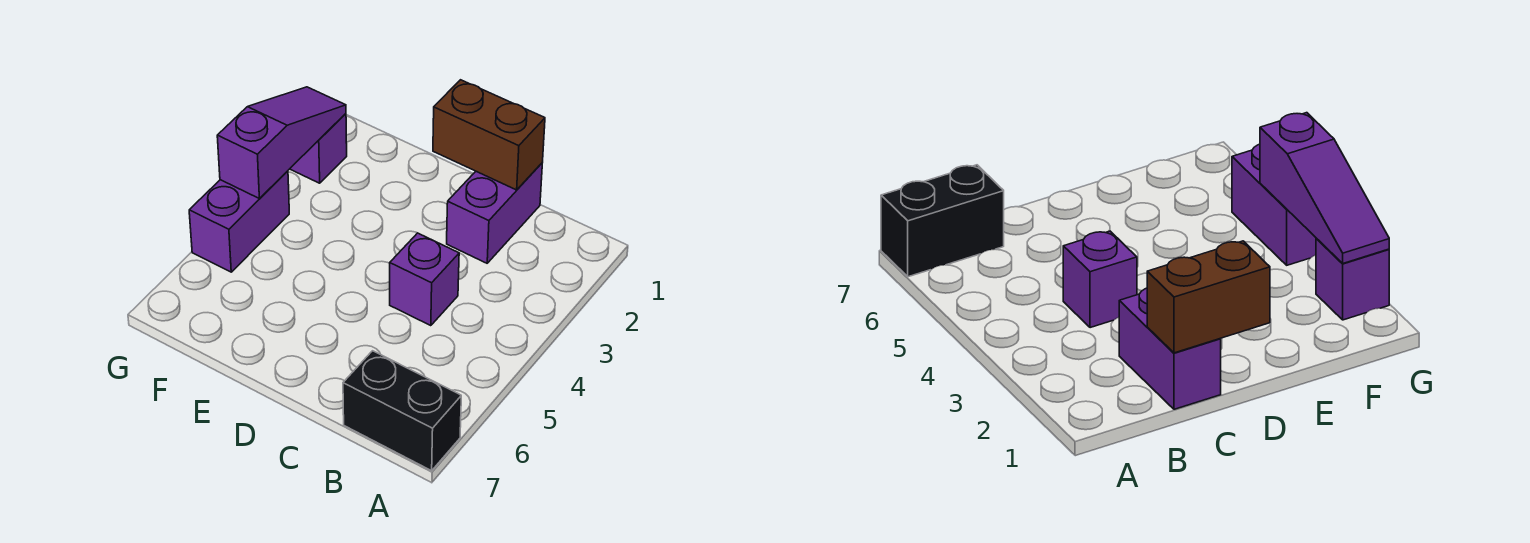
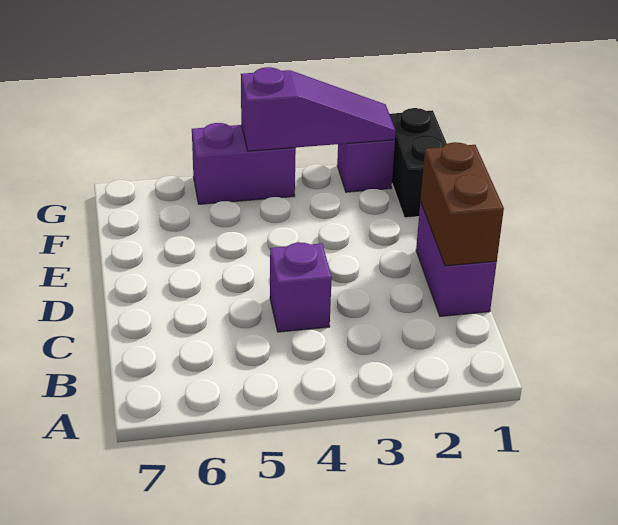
black brick A7:B7 level 1 -> black brick F1:G1 level 1
purple brick C1:C2 level 1 -> purple brick C1:D1 level 1

